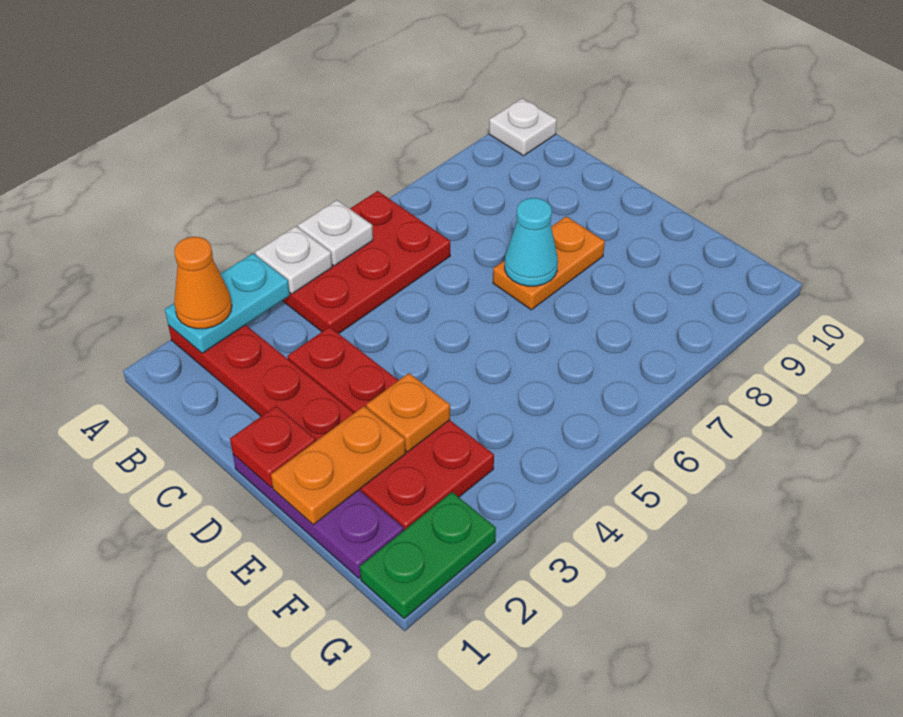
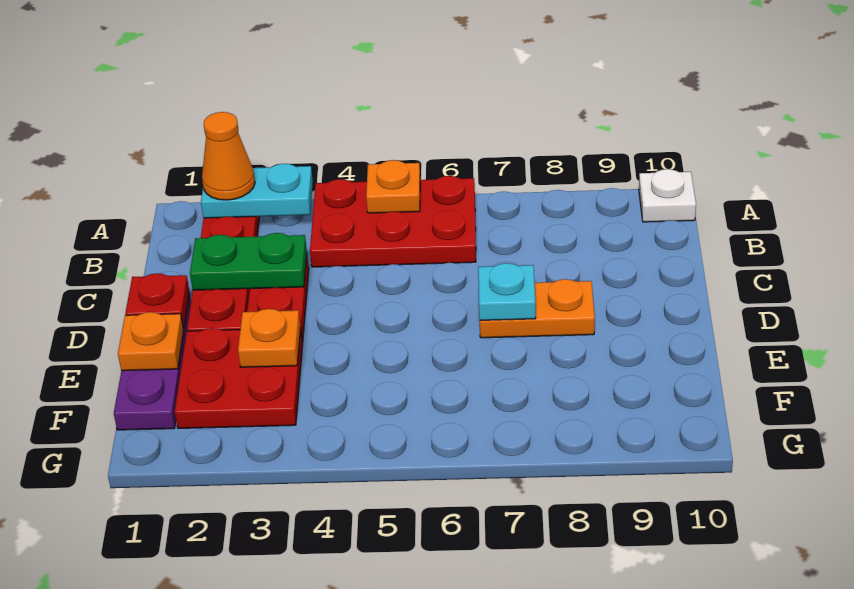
white plate A4 level 2 -> none
white plate A5 level 2 -> orange plate A5 level 2
cyan cone D7 level 2 -> cyan plate D7 level 2
orange plate E1:E2 level 2 -> orange plate E1 level 2
green plate G1:G2 level 1 -> green plate C2:C3 level 2

